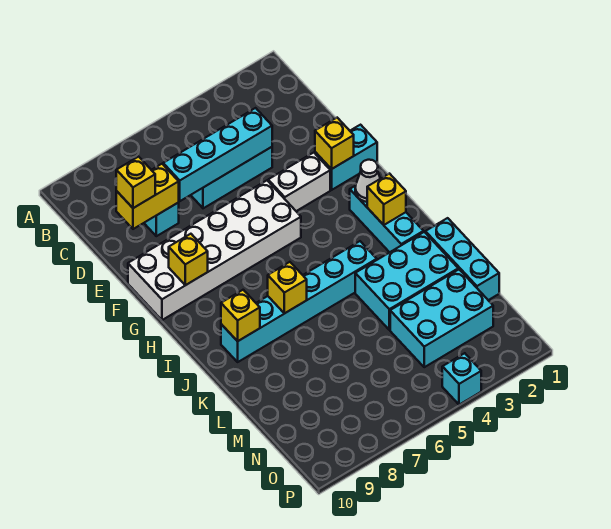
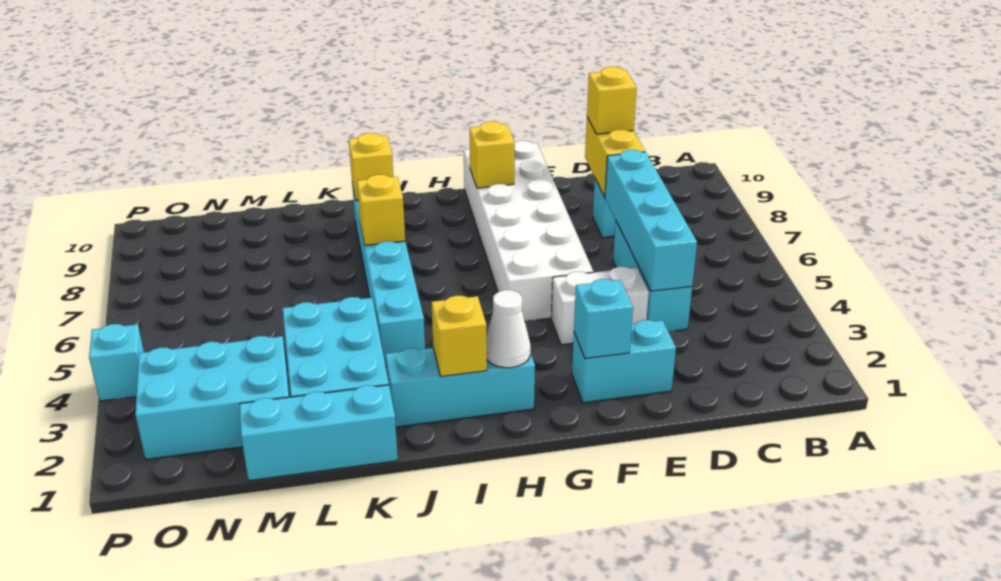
cyan brick F1:F2 level 1 -> cyan brick E2:F2 level 1
yellow brick F2 level 2 -> cyan brick F2 level 2
white brick F3:F4 level 1 -> white brick E4:F4 level 1
cyan brick M2:N4 level 1 -> cyan brick M2:O3 level 1

